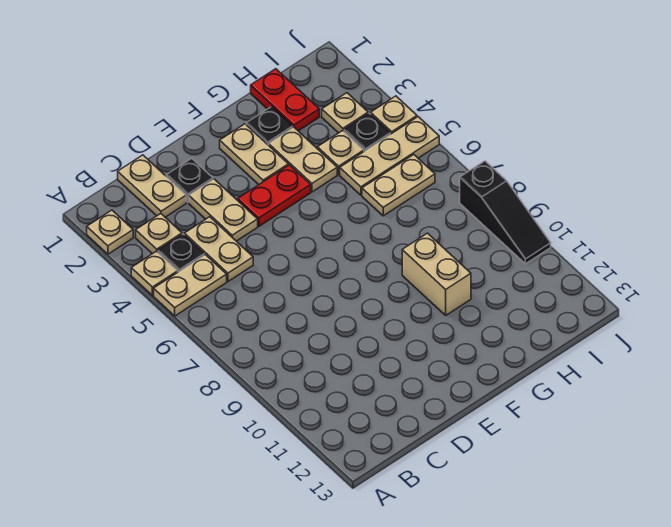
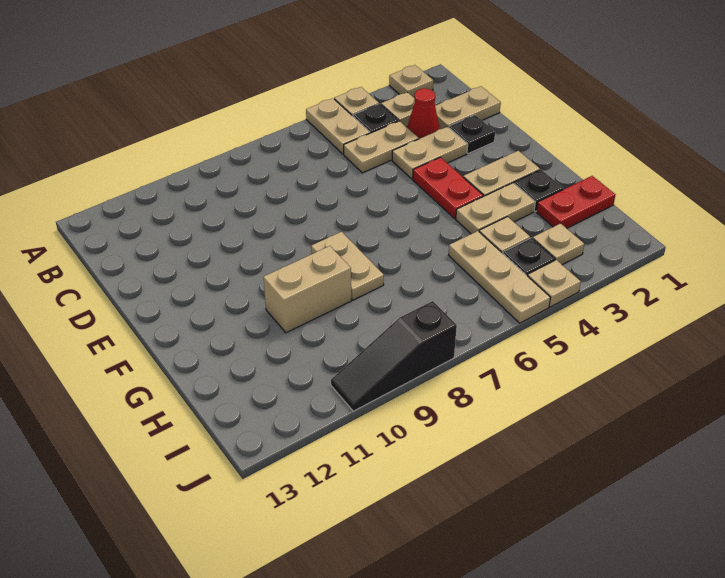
none -> red cone C3 level 1
tan plate H6:I6 level 1 -> tan plate F8:G8 level 1

